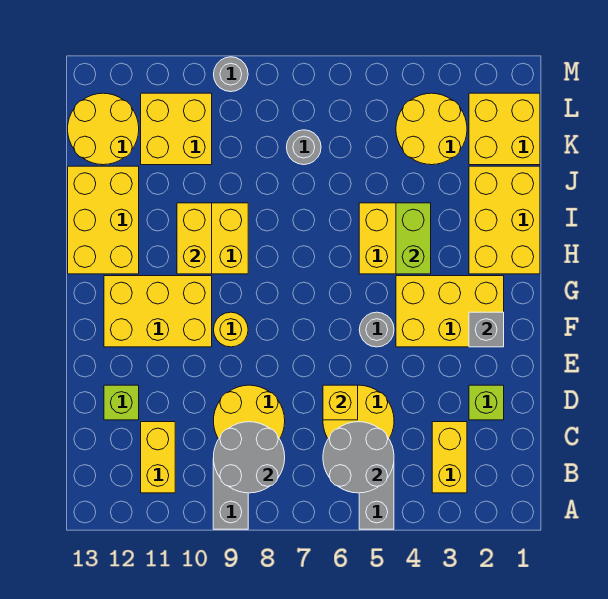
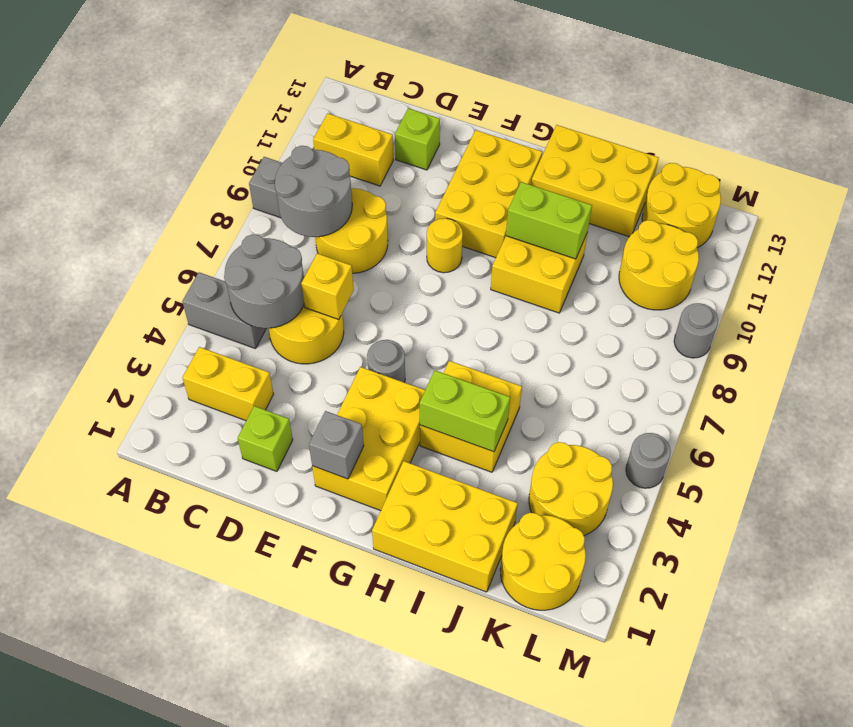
yellow brick H10:I10 level 2 -> lime brick H10:I10 level 2
yellow brick K1:L2 level 1 -> yellow round brick K1:L2 level 1
grey round brick K7 level 1 -> grey round brick M5 level 1
yellow brick K10:L11 level 1 -> yellow round brick K10:L11 level 1

